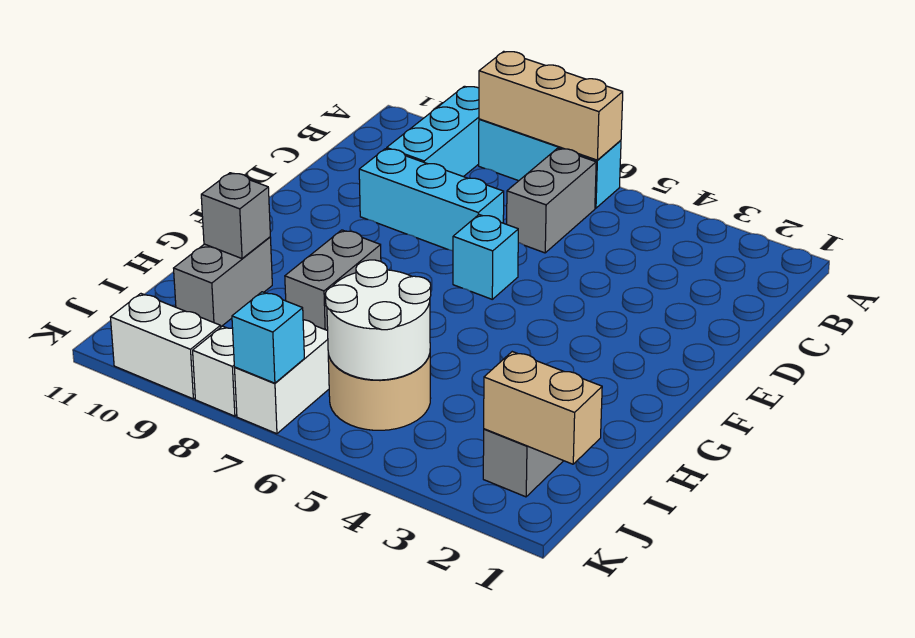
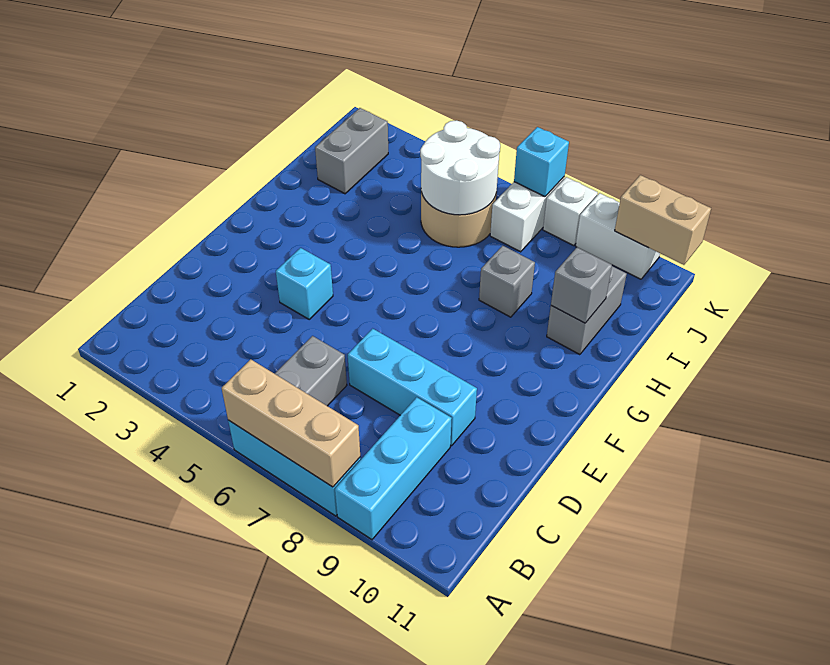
cyan brick E6 level 1 -> cyan brick E4 level 1
grey brick G8:H8 level 1 -> grey brick H8 level 1
tan brick J1:J2 level 2 -> tan brick K10:K11 level 2

